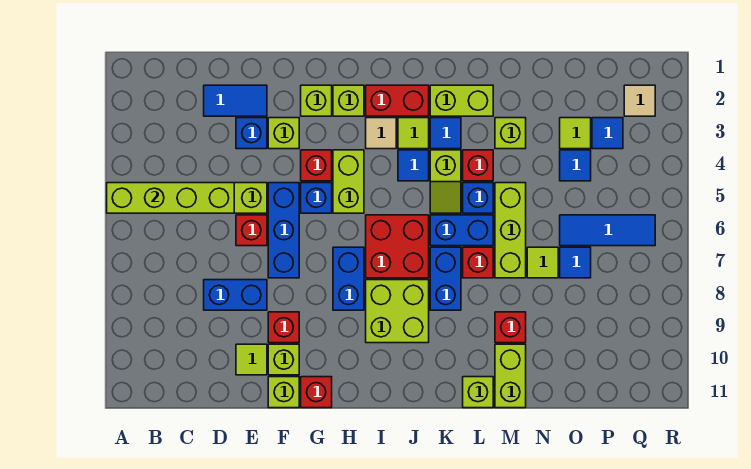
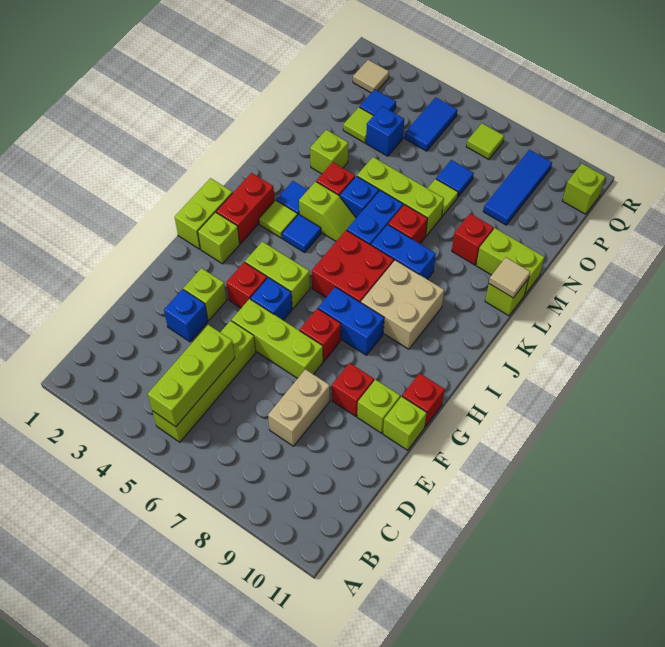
lime brick A5:D5 level 2 -> lime brick B5:D5 level 2
blue tile D2:E2 level 1 -> blue tile P5:Q5 level 1
blue brick D8:E8 level 1 -> tan brick D8:E8 level 1
red brick E6 level 1 -> red brick G7 level 1
lime tile E10 level 1 -> lime tile Q7 level 1
blue brick F5:F7 level 1 -> lime brick F5:F7 level 1
lime brick G2 level 1 -> lime brick Q11 level 1
tan tile I3 level 1 -> tan tile L11 level 2
lime brick I8:J9 level 1 -> tan brick I8:J9 level 1
lime brick K2:L2 level 1 -> lime brick H1:I1 level 1
blue tile O4 level 1 -> blue brick O4 level 1
blue tile O6:Q6 level 1 -> blue tile O9:Q9 level 1

